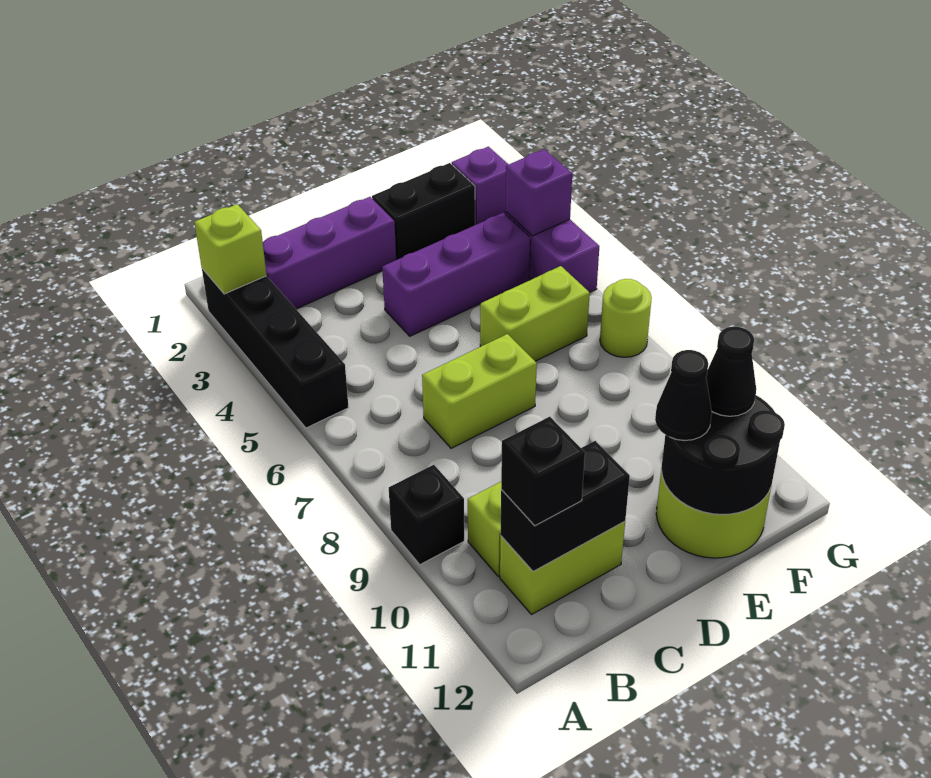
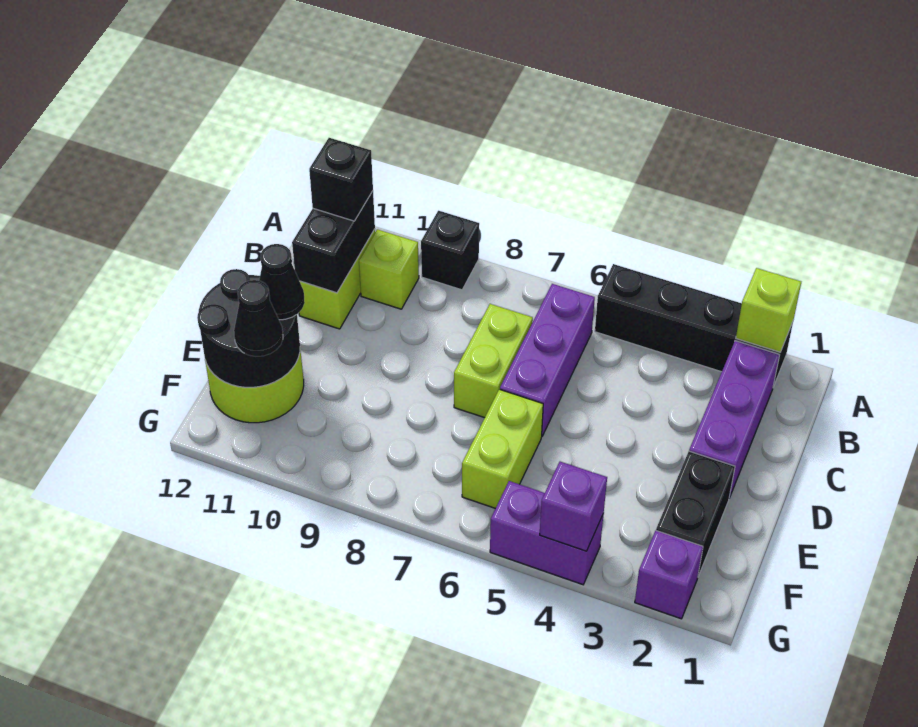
purple brick D4:F4 level 1 -> purple brick B6:D6 level 1
lime round brick G7 level 1 -> none

